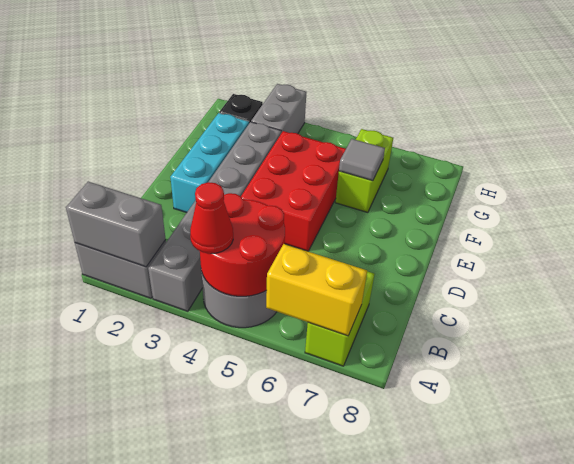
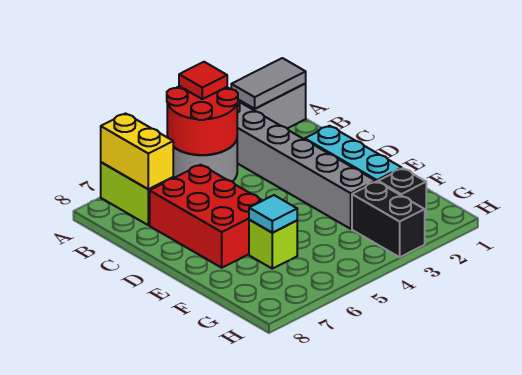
grey brick A1:A2 level 2 -> grey tile A1:A2 level 2
red cone A4 level 3 -> red tile A4 level 3
yellow brick A6:A7 level 2 -> yellow brick A7:B7 level 2
red brick D4:F5 level 1 -> red brick C6:E7 level 1
lime brick F6:G6 level 1 -> lime brick F6 level 1
grey tile F6 level 2 -> cyan tile F6 level 2
grey brick G3:H3 level 1 -> black brick G3:H3 level 1

